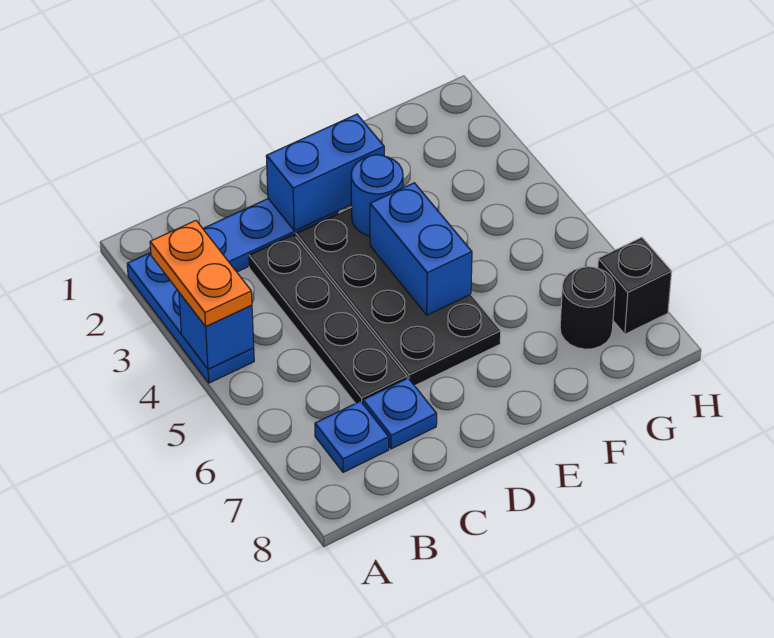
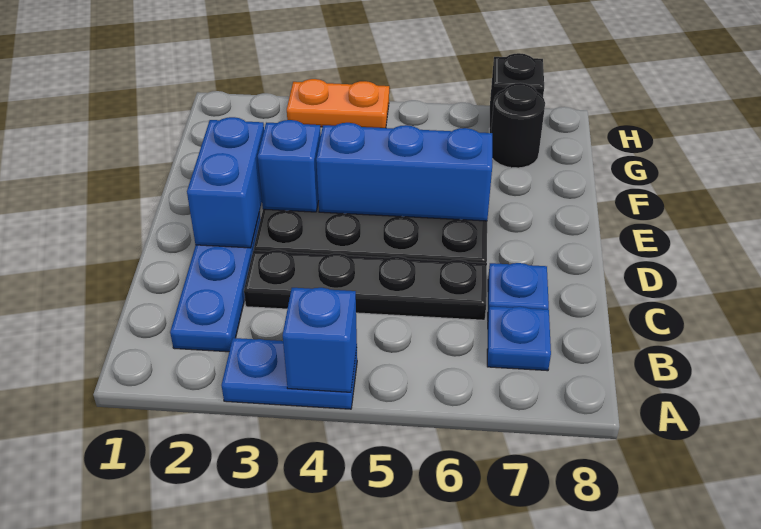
blue plate A2:A4 level 1 -> blue plate A3:A4 level 1
orange plate A3:A4 level 3 -> orange plate H3:H4 level 1
blue round brick E3 level 2 -> blue brick E3 level 2
blue brick E4:E5 level 2 -> blue brick E4:E6 level 2

